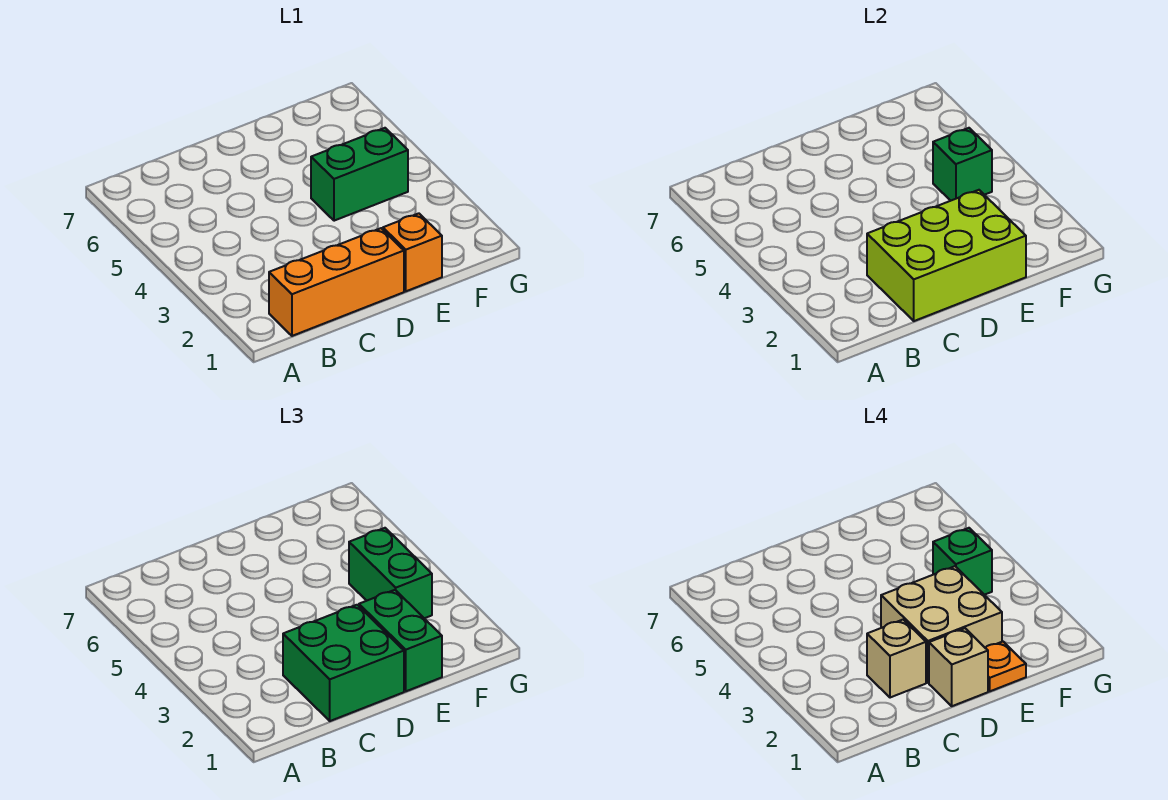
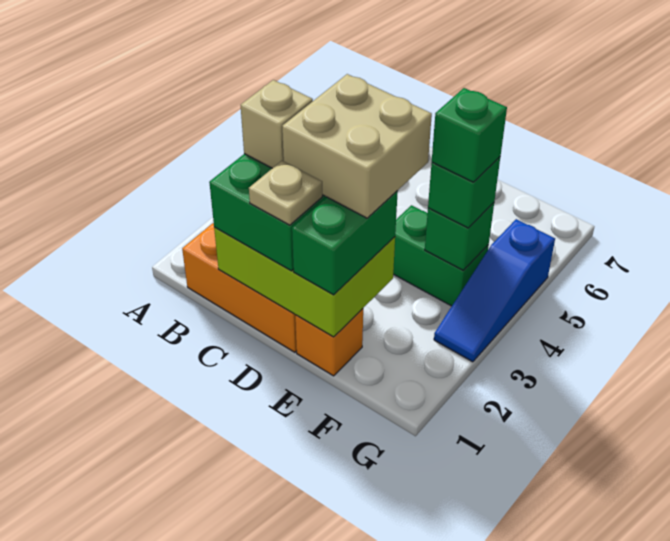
tan brick D1 level 4 -> tan plate D1 level 4
orange plate E1 level 4 -> none
green brick F3:F4 level 3 -> green brick F4 level 3
none -> blue slope G3:G5 level 1 top 5

